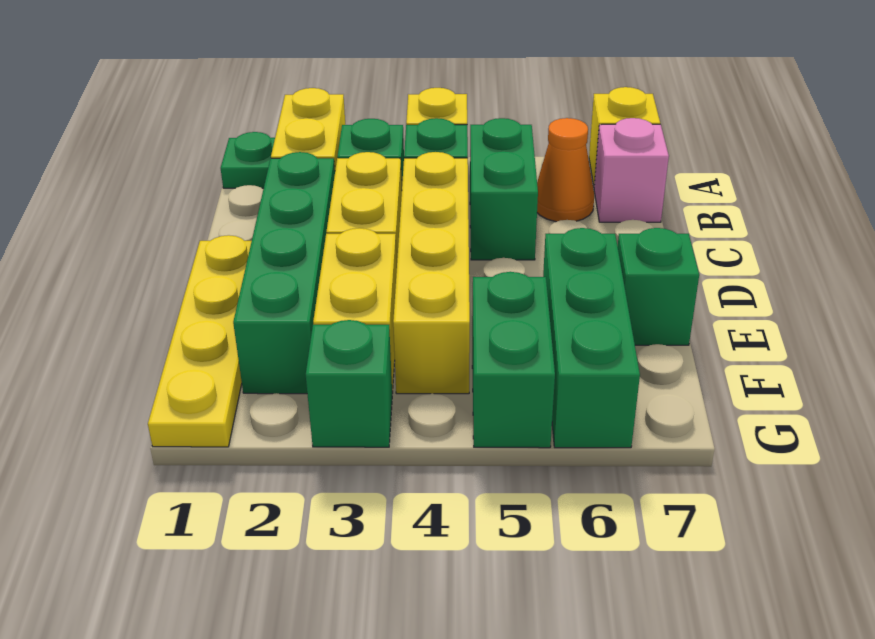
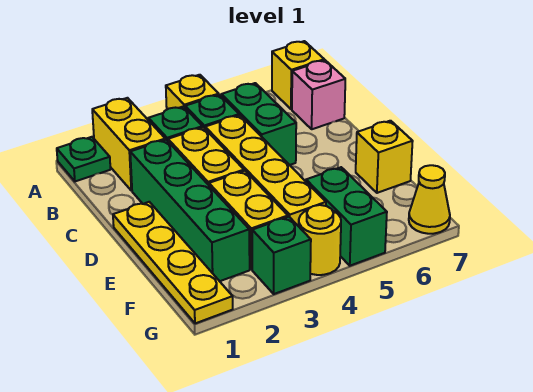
orange cone B6 level 1 -> none
green brick E6:G6 level 1 -> none
green brick E7 level 1 -> yellow brick E7 level 1
none -> yellow round brick G4 level 1
none -> yellow cone G7 level 1

